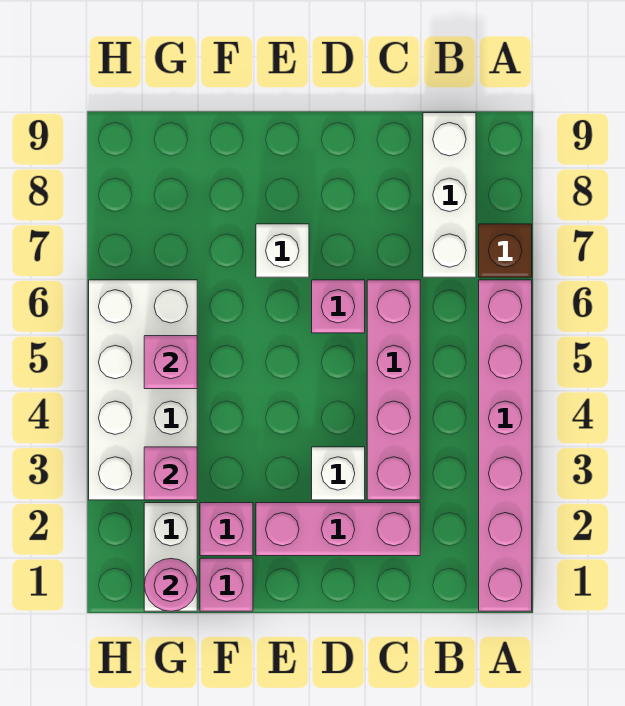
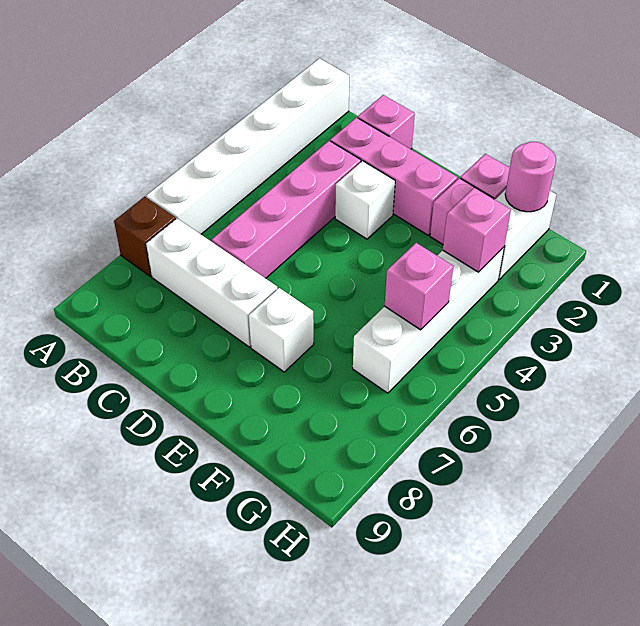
pink brick A1:A6 level 1 -> white brick A1:A6 level 1
white brick B7:B9 level 1 -> white brick B7:D7 level 1
pink brick D6 level 1 -> pink brick C1 level 1
white brick G3:H6 level 1 -> white brick G3:G6 level 1

